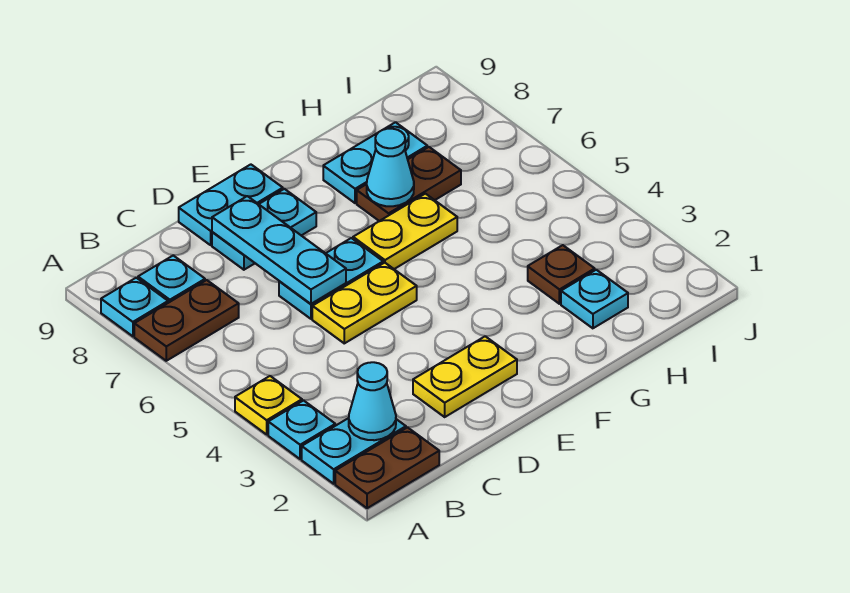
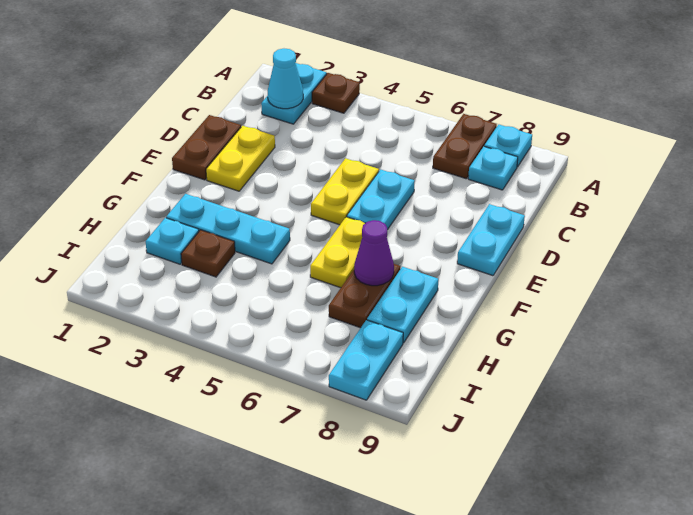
brown plate A1:B1 level 1 -> brown plate D1:E1 level 1
cyan plate A3 level 1 -> brown plate A3 level 1
yellow plate A4 level 1 -> none
cyan plate D6:D8 level 2 -> cyan plate G2:G4 level 1
cyan plate D8:E8 level 1 -> cyan plate I8:J8 level 1
cyan cone G7 level 2 -> purple cone G7 level 2

